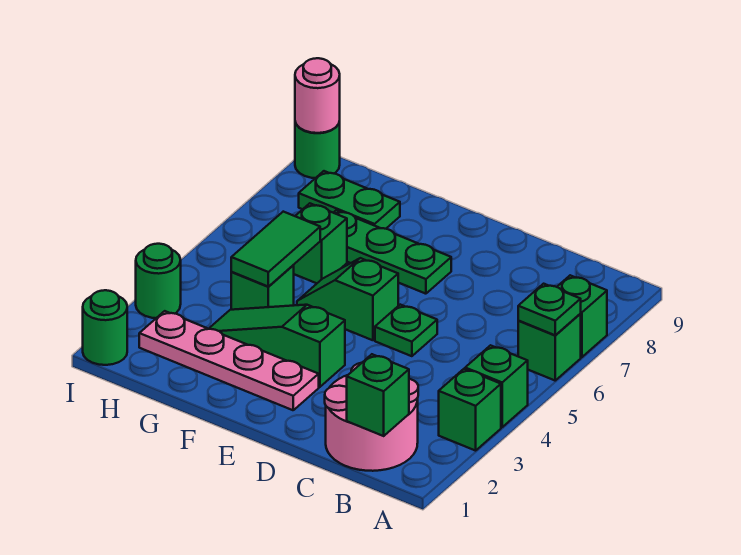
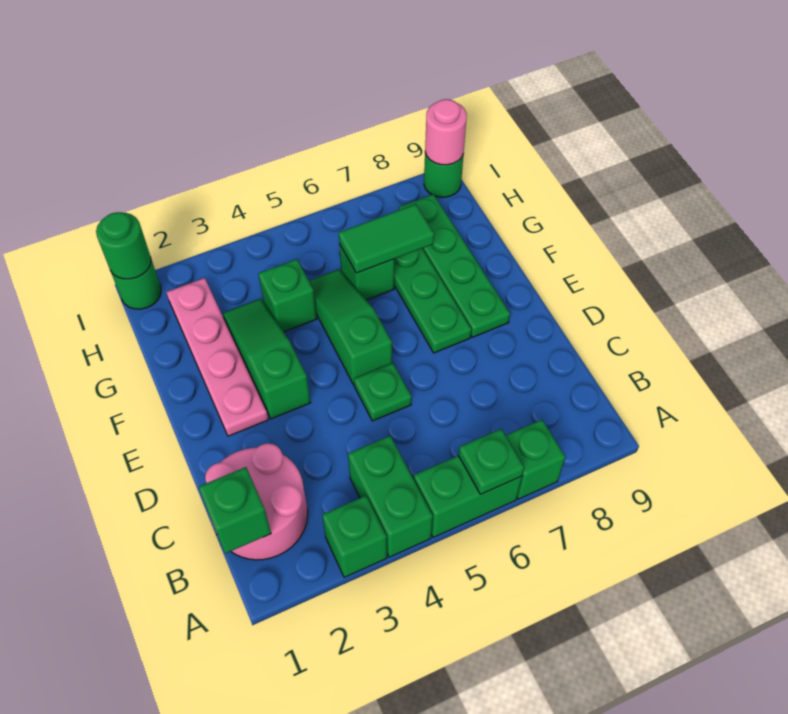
green brick A4 level 1 -> green brick A4:B4 level 1
green brick A6 level 1 -> green brick A5:A6 level 1
green slope E5:F5 level 1 top E -> green slope E5:G5 level 1 top E
green tile G4:G5 level 2 -> green tile G6:G7 level 2
green plate G8:H8 level 1 -> green plate E8:H8 level 1
green round brick I3 level 1 -> green round brick I1 level 2

